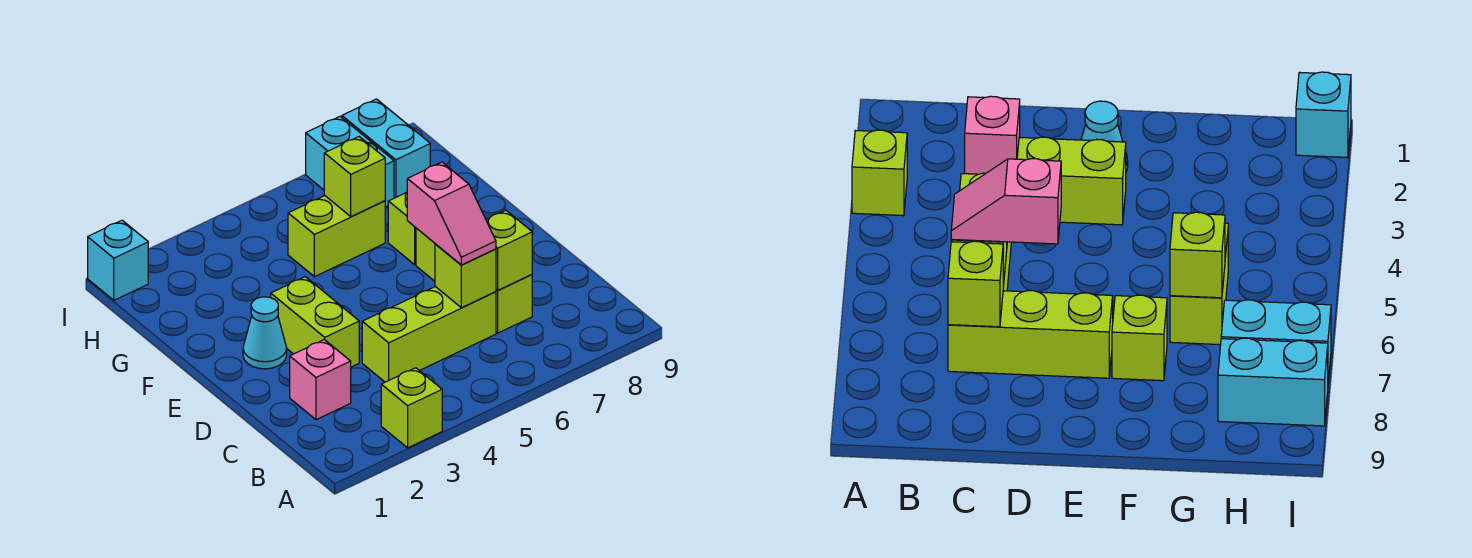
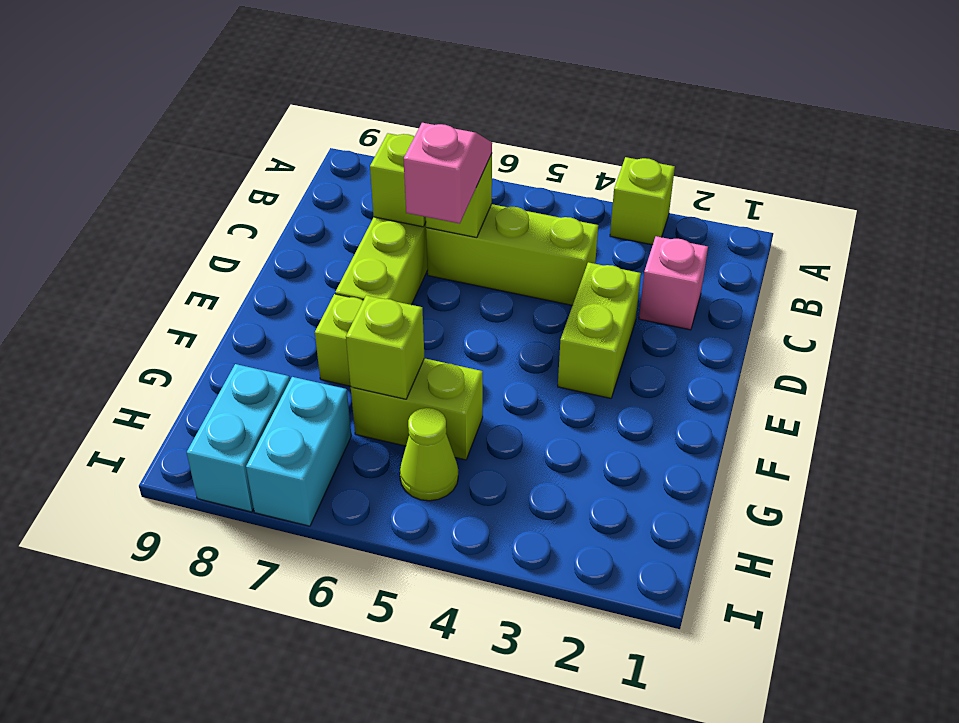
cyan cone E2 level 1 -> none
none -> lime cone H5 level 1
cyan brick I1 level 1 -> none

